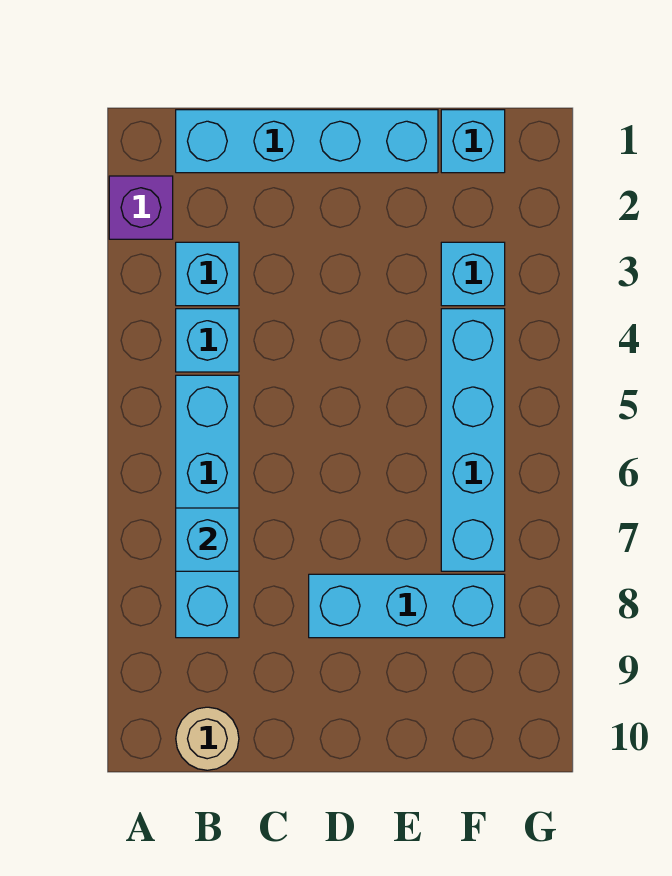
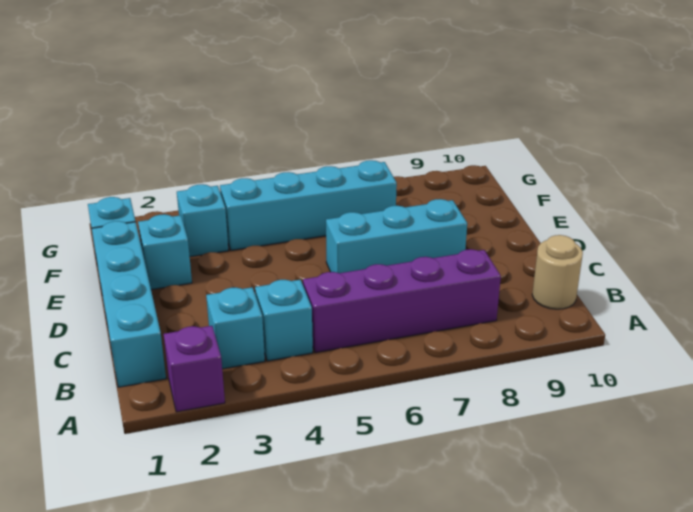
cyan brick B5:B8 level 1 -> purple brick B5:B8 level 1
cyan brick B7 level 2 -> cyan brick E2 level 1
cyan brick D8:F8 level 1 -> cyan brick D6:D8 level 1

